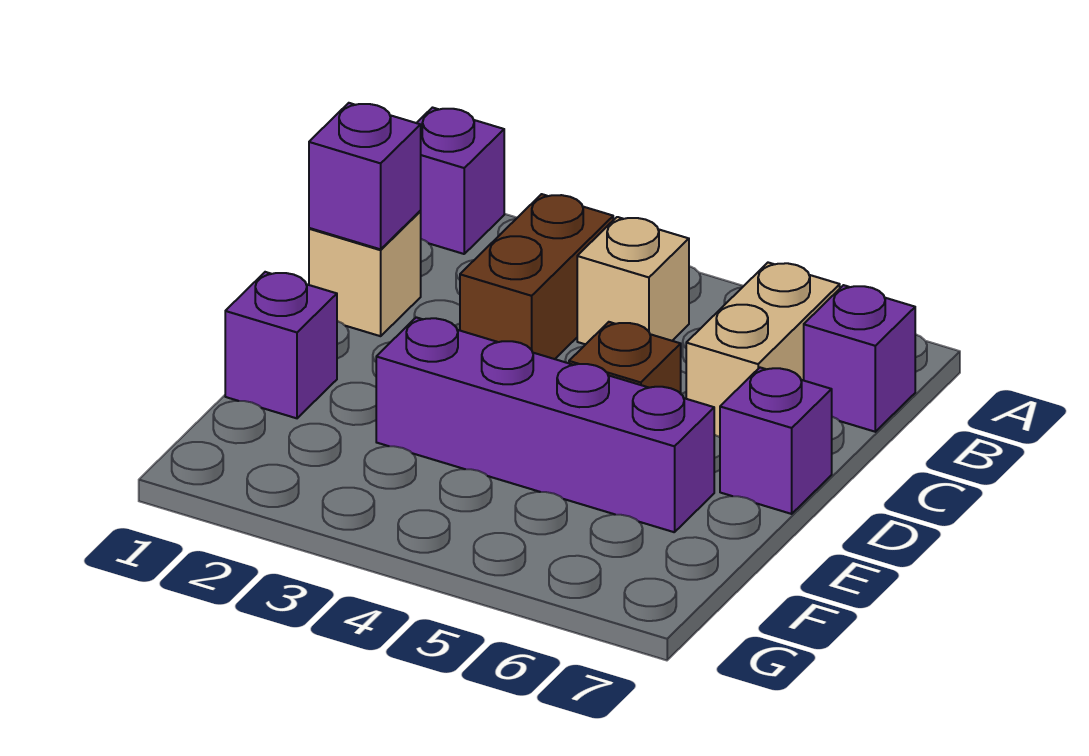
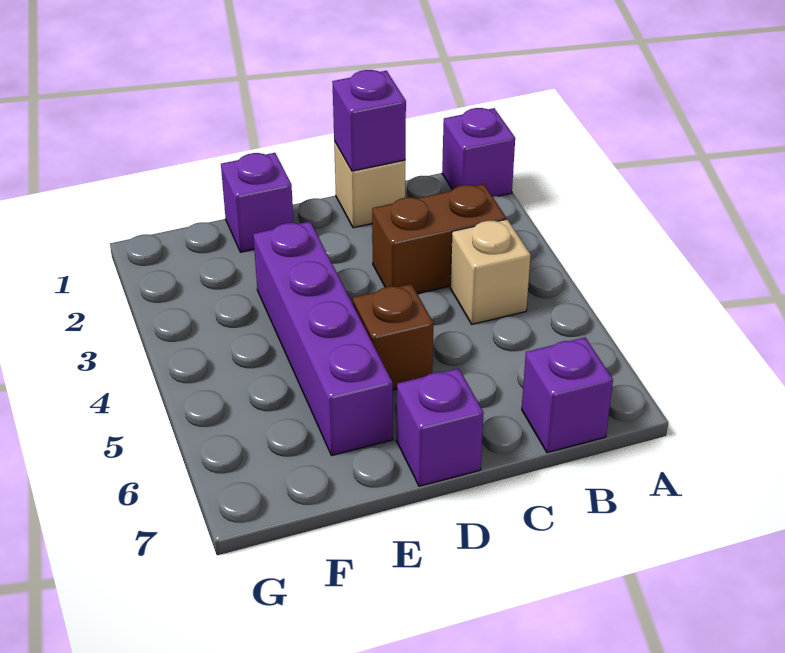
tan brick B6:C6 level 1 -> none

